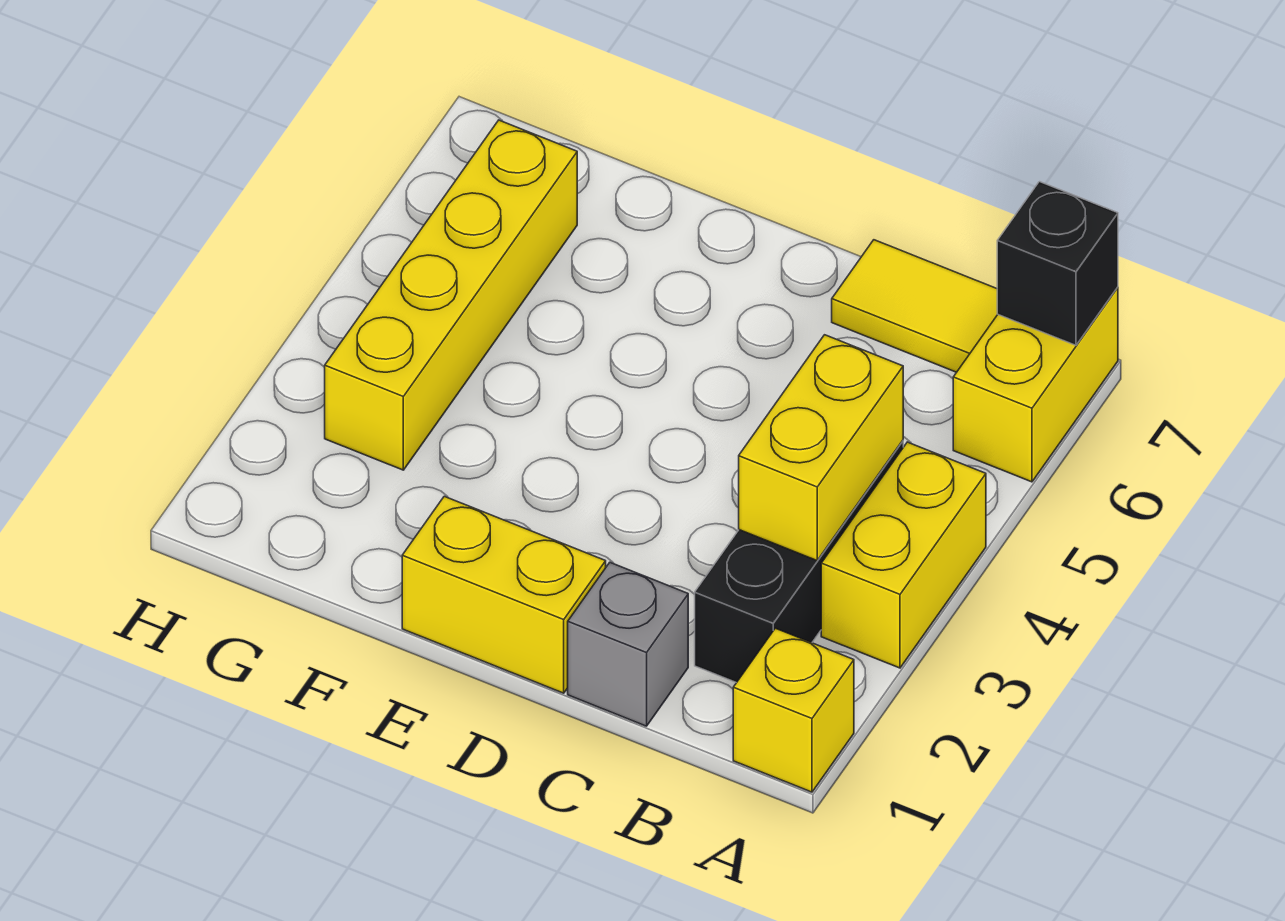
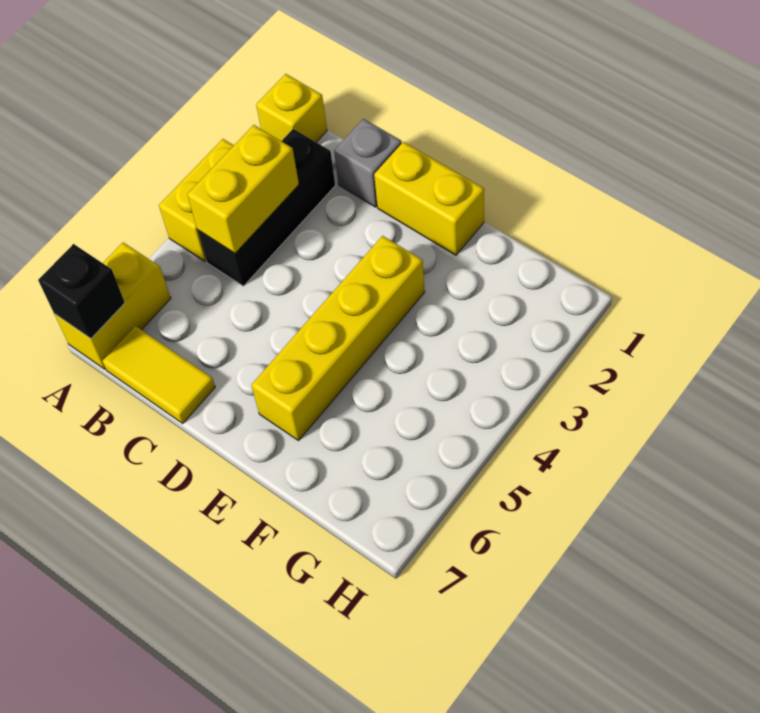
yellow brick G3:G6 level 1 -> yellow brick E3:E6 level 1

